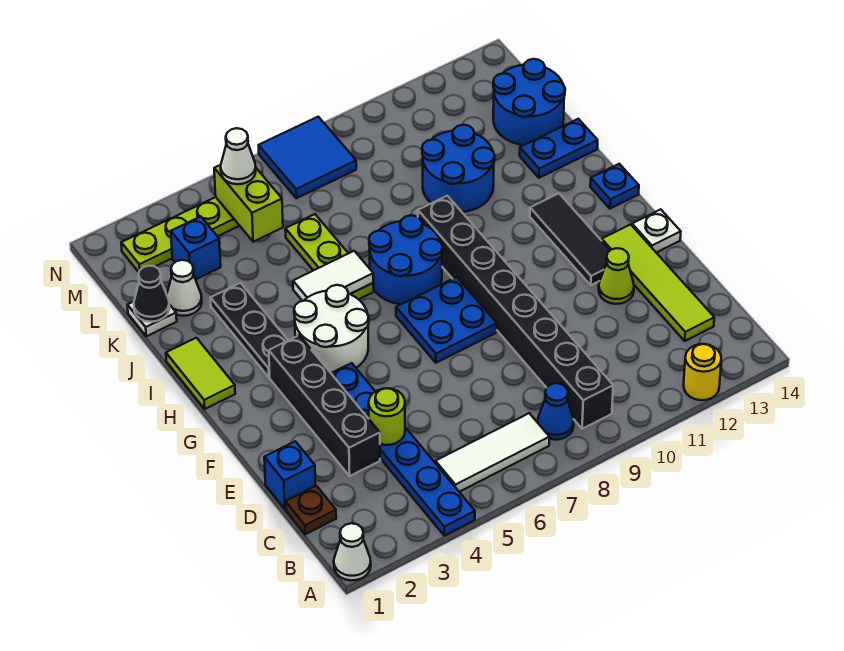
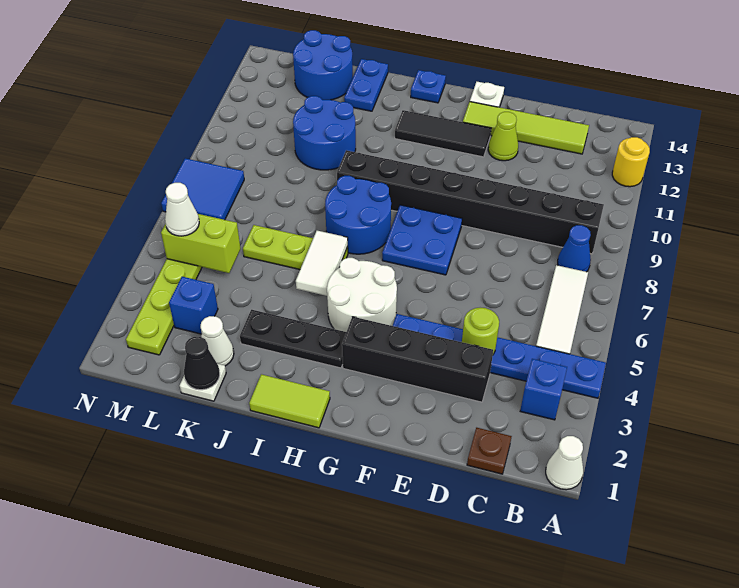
blue brick D1 level 1 -> blue brick B3 level 1

